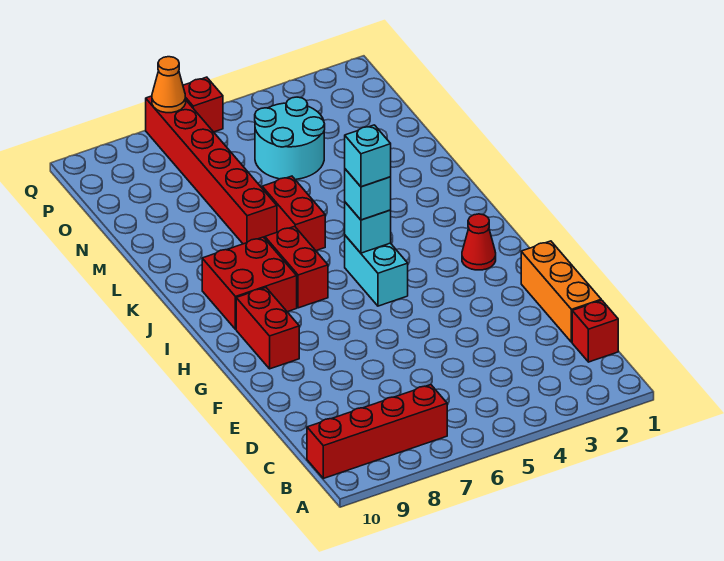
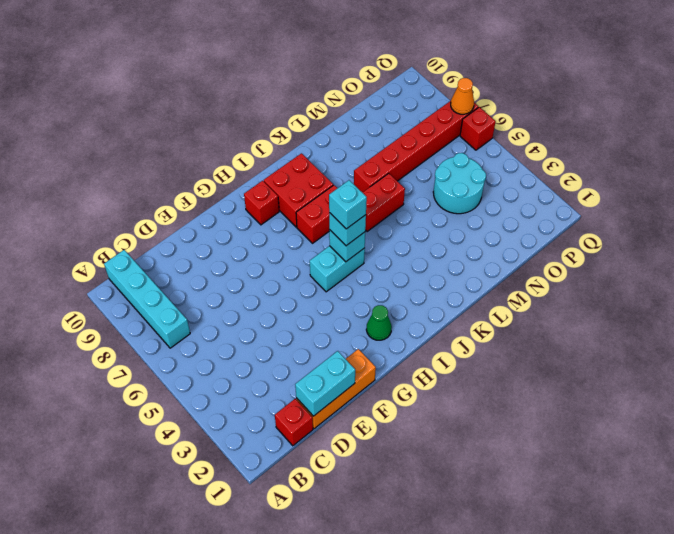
red brick B7:B10 level 1 -> cyan brick B7:B10 level 1
none -> cyan brick D1:E1 level 2
red brick G9:H9 level 1 -> red brick H9 level 1
red cone H2 level 1 -> green cone H2 level 1

